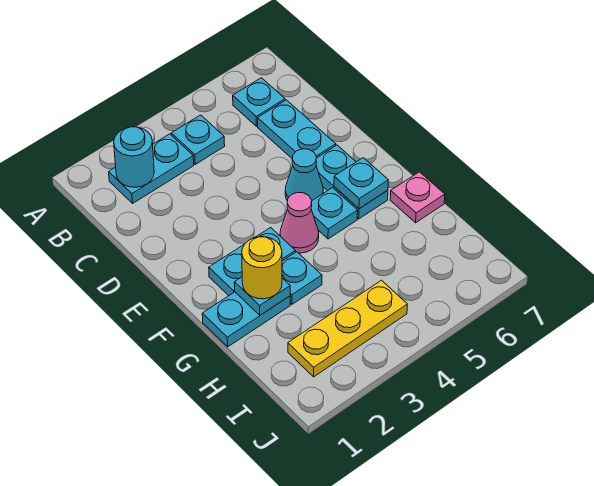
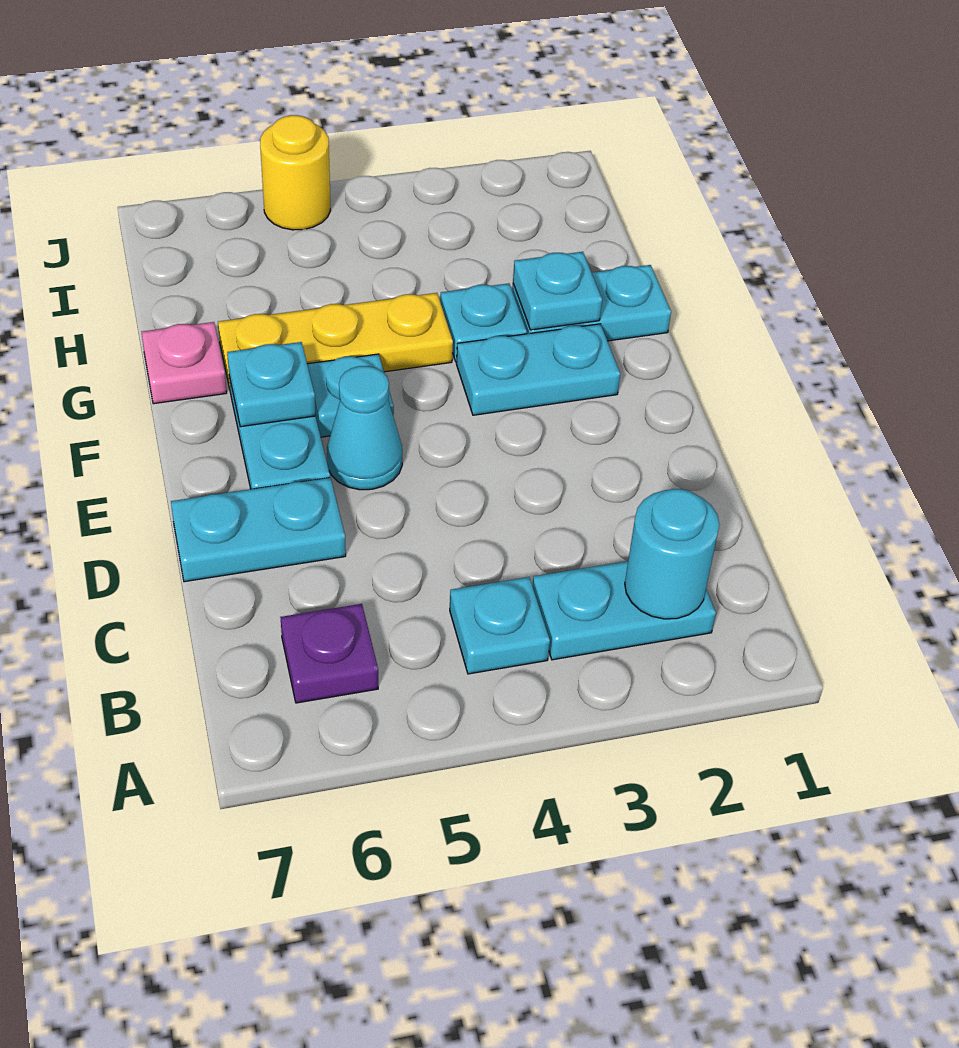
cyan plate B6 level 1 -> purple plate B6 level 1
cyan plate C6:D6 level 1 -> cyan plate D6:D7 level 1
pink cone F4 level 1 -> none
yellow round brick G2 level 3 -> yellow round brick J5 level 1
yellow plate I2:I4 level 1 -> yellow plate G4:G6 level 1

